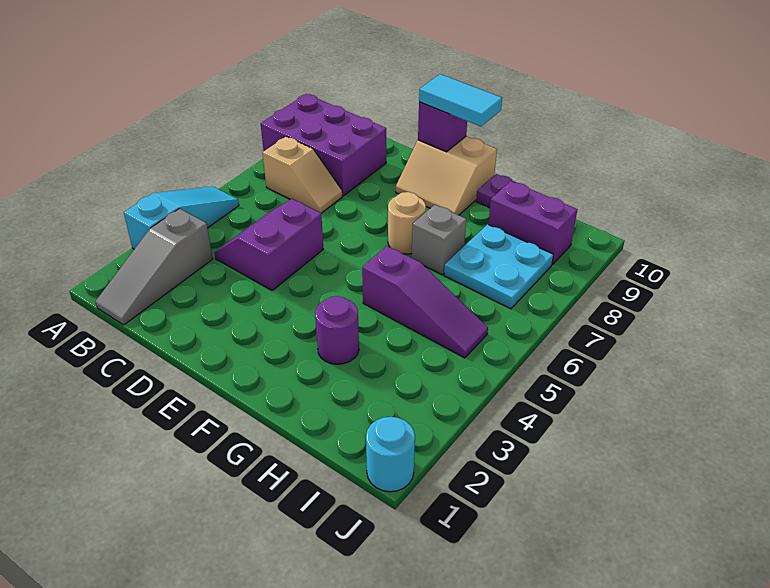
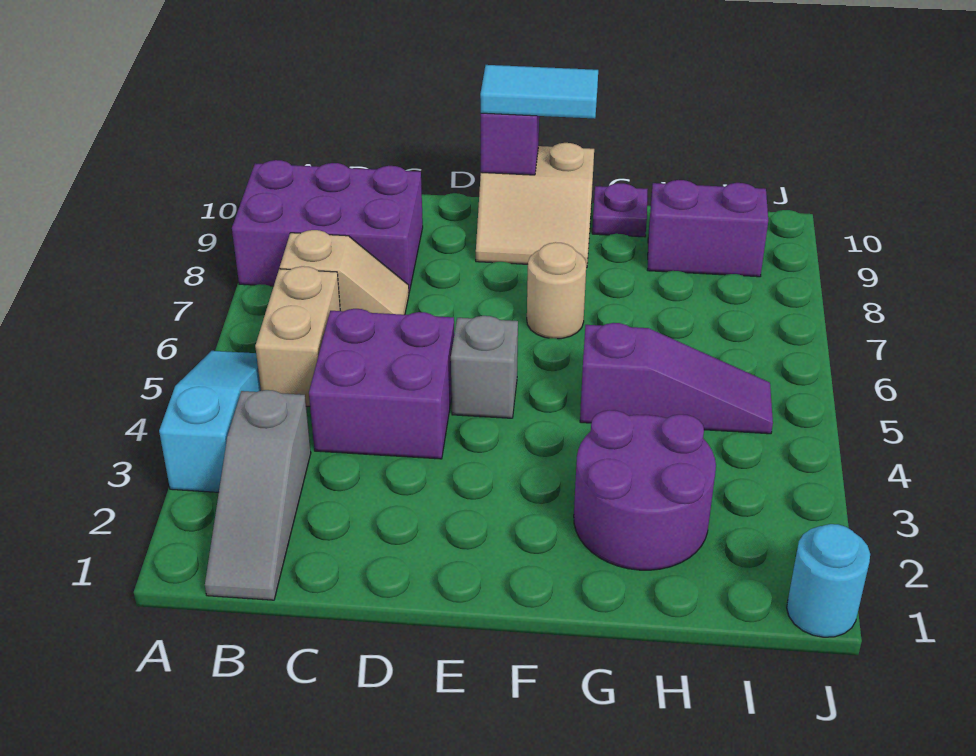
none -> tan brick B5:B6 level 1
purple slope C4:D5 level 1 top D -> purple brick C4:D5 level 1
purple round brick G3 level 1 -> purple round brick G2:H3 level 1
grey brick G7 level 1 -> grey brick E5 level 1
cyan plate H7:I8 level 1 -> none

